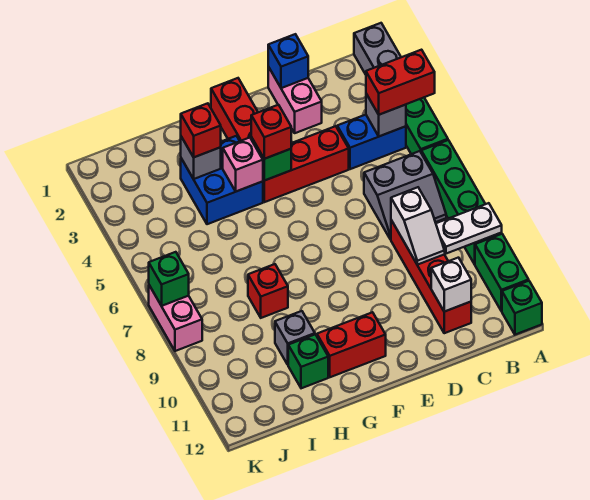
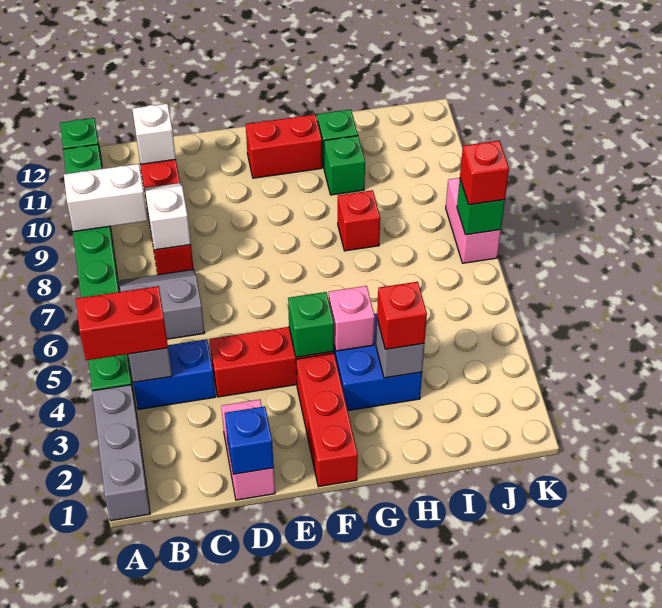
white plate A9:B9 level 2 -> white brick A9:B9 level 2
red brick F4 level 3 -> red brick K7 level 3
grey brick H10 level 1 -> green brick H10 level 1

